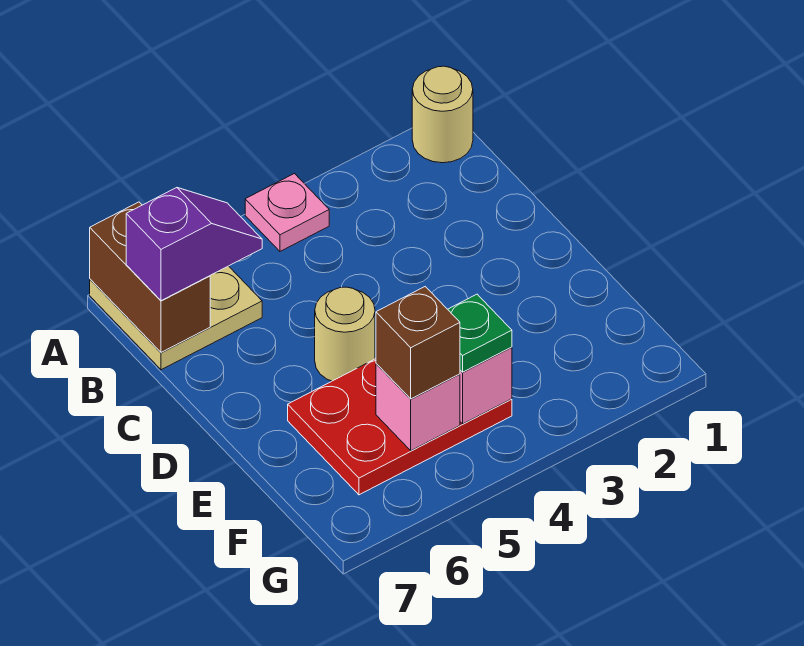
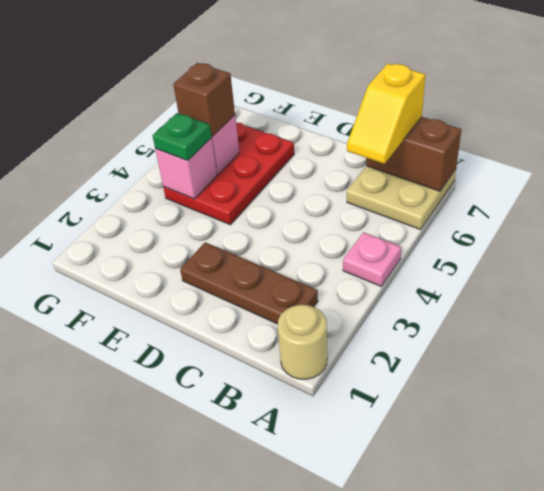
none -> brown plate B2:D2 level 1
purple slope B6:B7 level 3 top 7 -> yellow slope B6:B7 level 3 top 7
tan round brick D5 level 1 -> none

